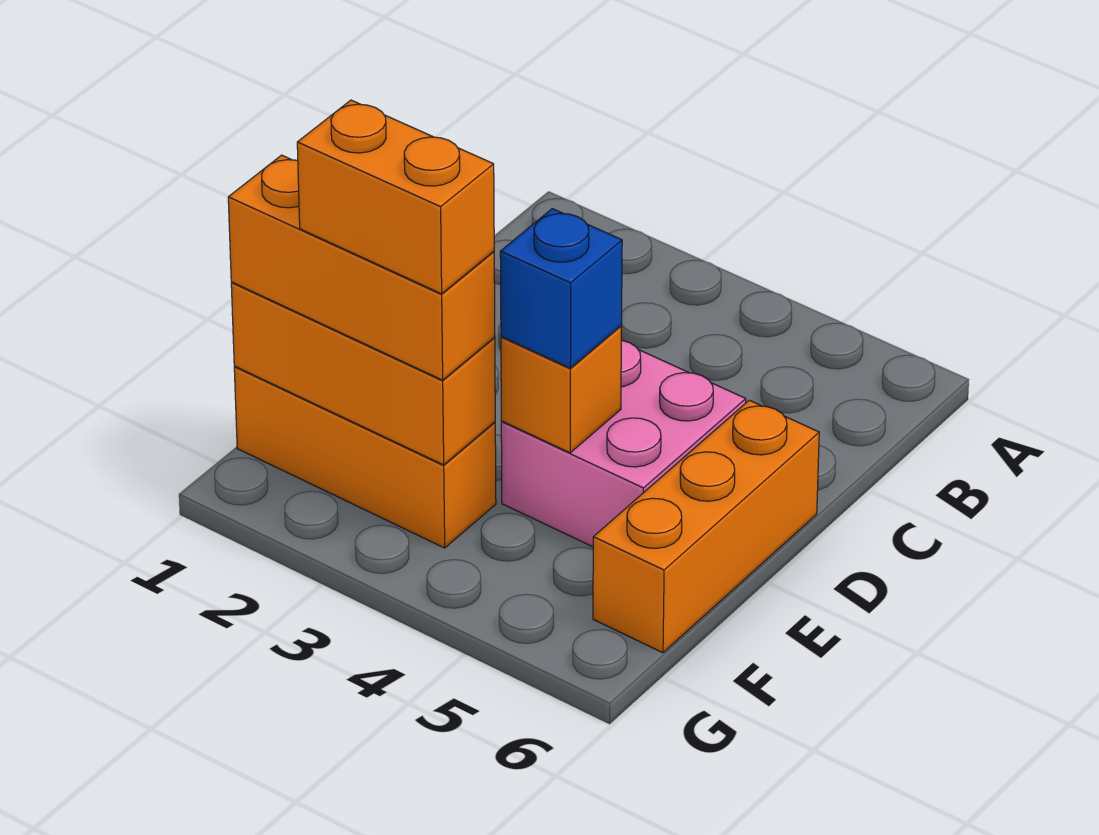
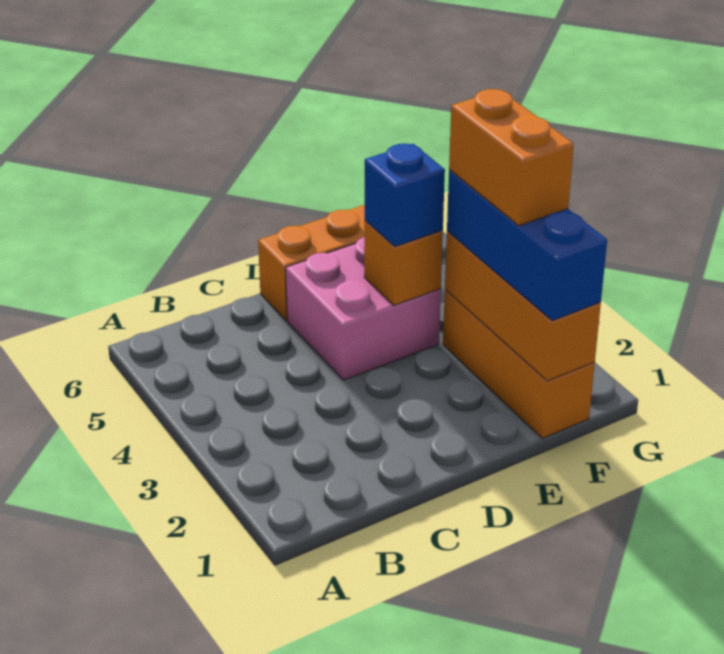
orange brick F1:F3 level 3 -> blue brick F1:F3 level 3

